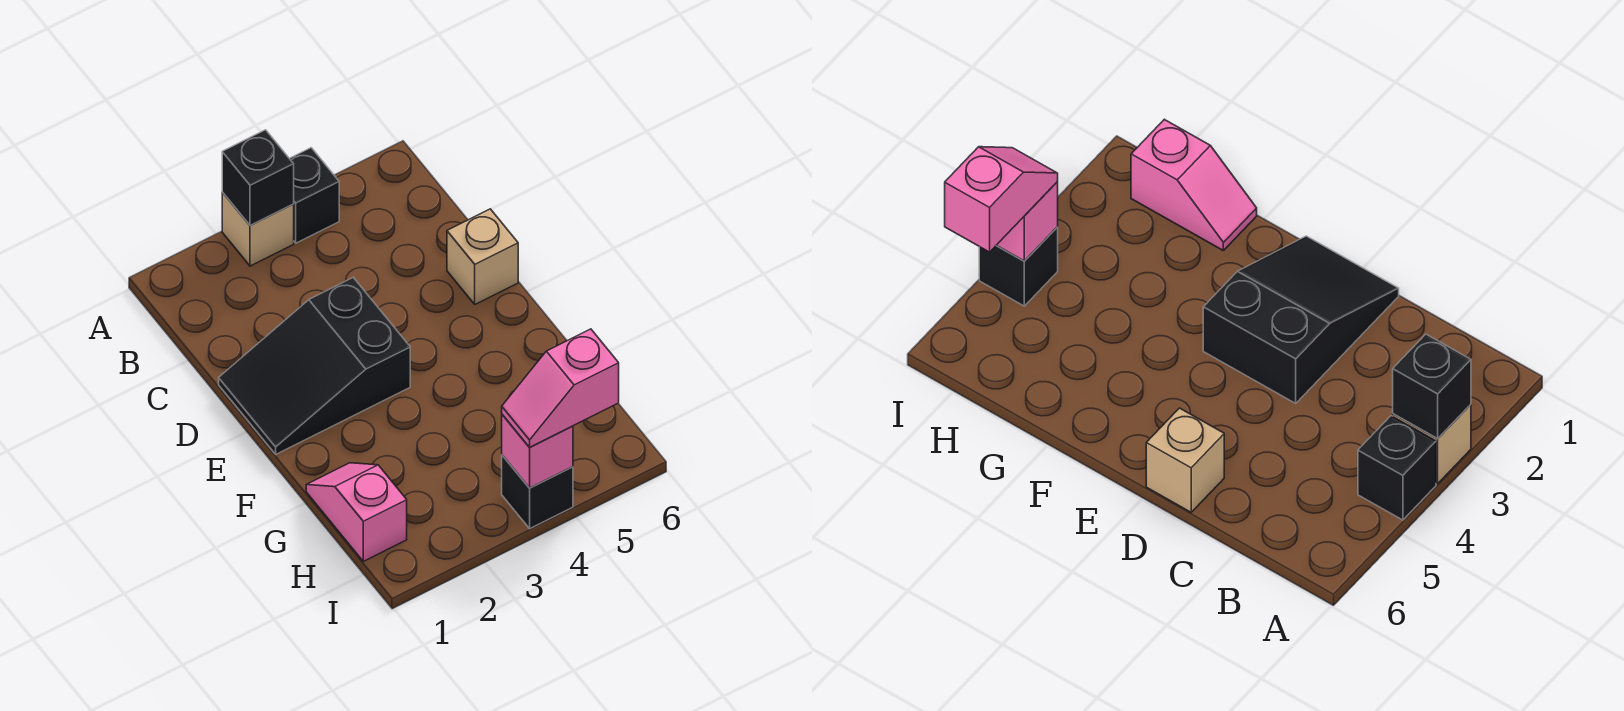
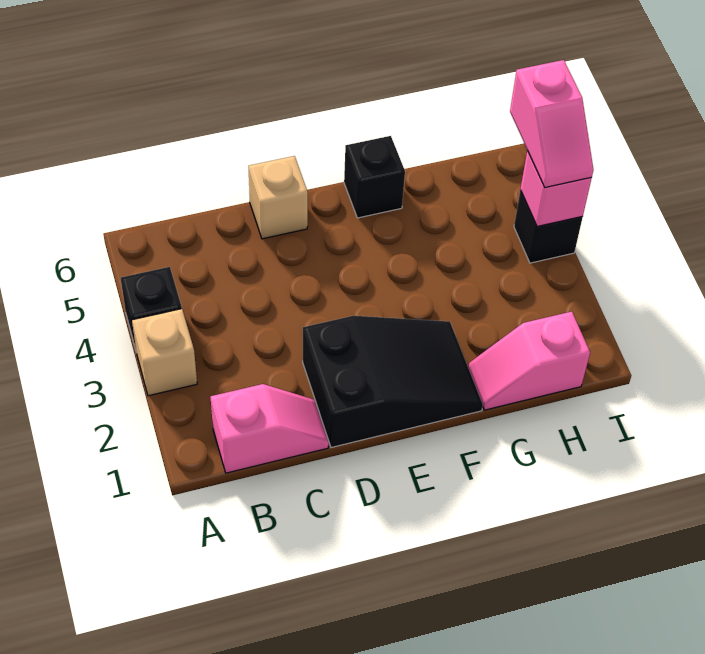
black brick A3 level 2 -> black brick F6 level 1
none -> pink slope B1:C1 level 1 top B
black slope D1:E3 level 1 top 3 -> black slope D1:F2 level 1 top D

